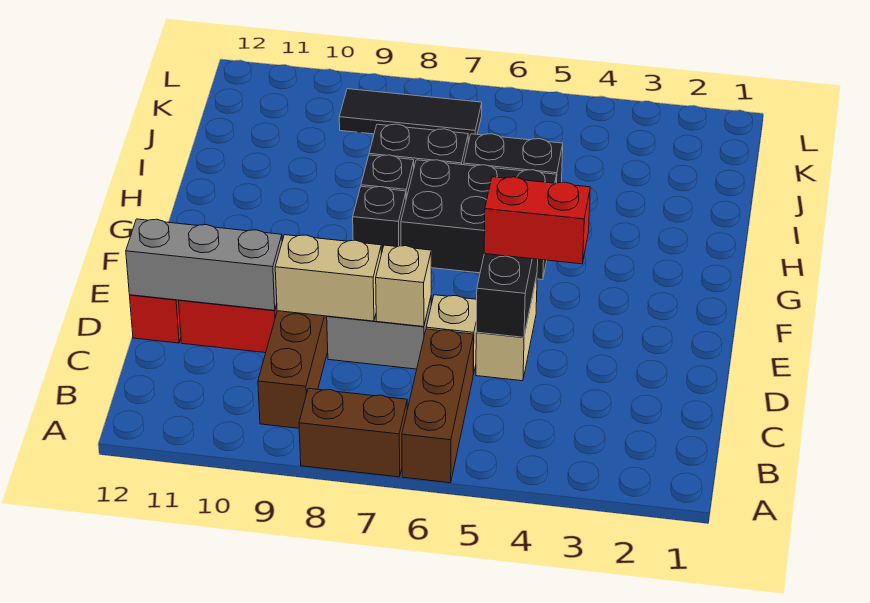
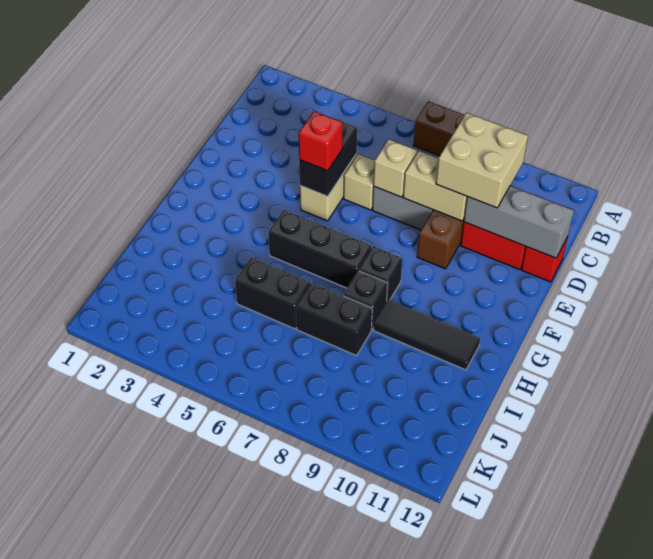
brown brick A6:C6 level 1 -> none
none -> tan brick C9:D10 level 3
red brick E4:E5 level 3 -> red brick E5 level 3
black brick G5:H7 level 1 -> black brick G5:G7 level 1
black tile K7:K9 level 1 -> black tile H9:H11 level 1

